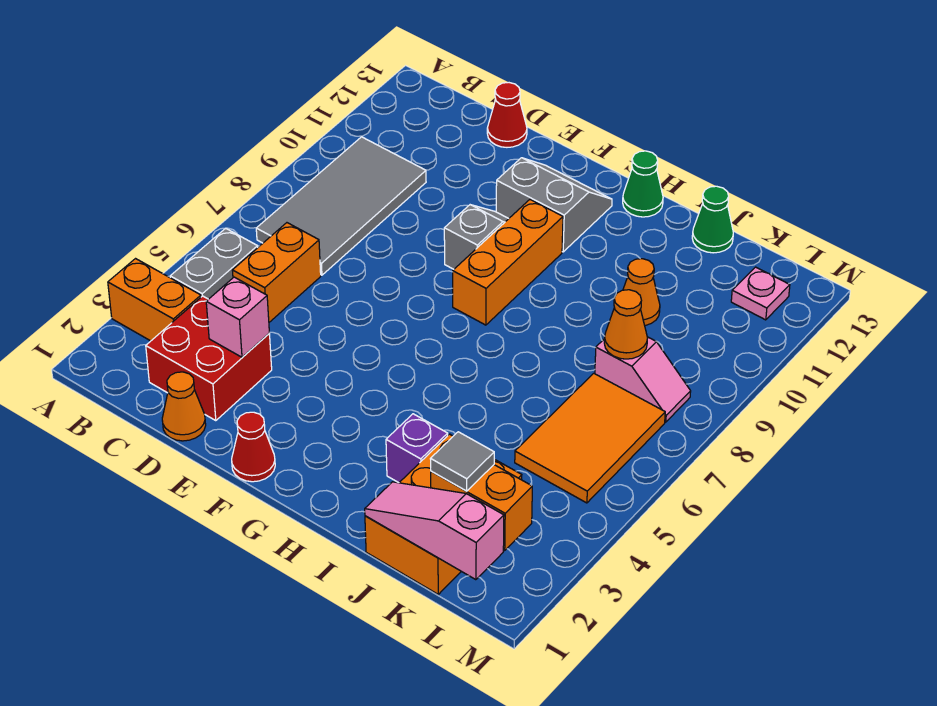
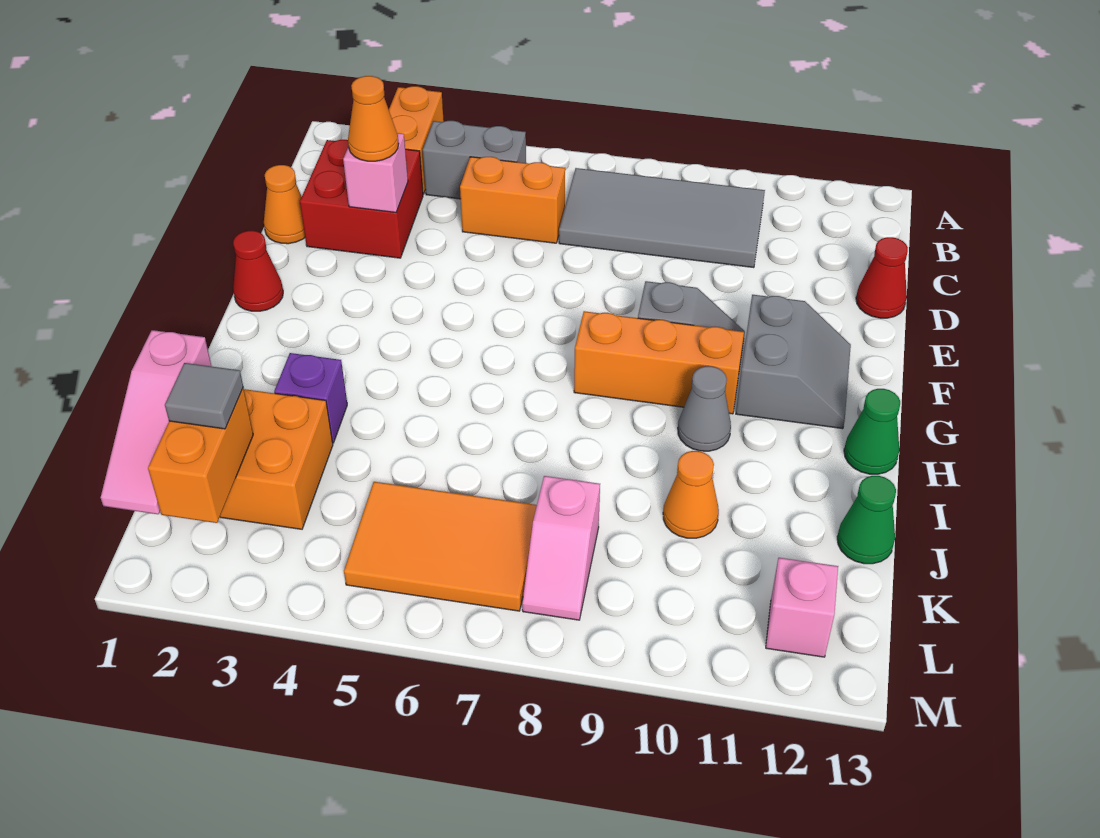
none -> grey cone H10 level 1
pink slope J1:L1 level 2 top L -> pink slope J1:L1 level 2 top J
orange cone K8 level 2 -> orange cone D3 level 3
pink plate L12 level 1 -> pink brick L12 level 1

